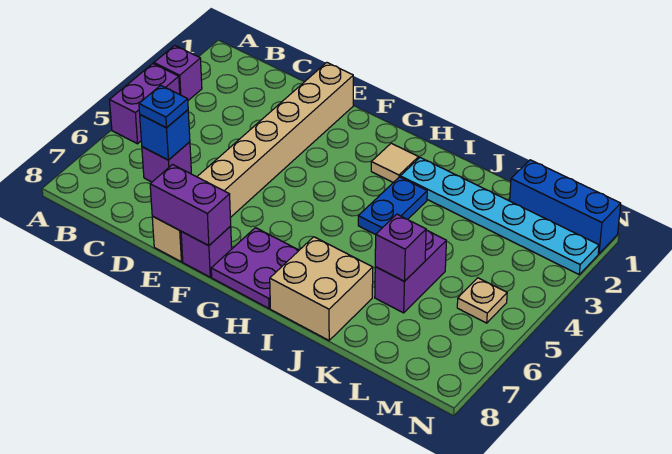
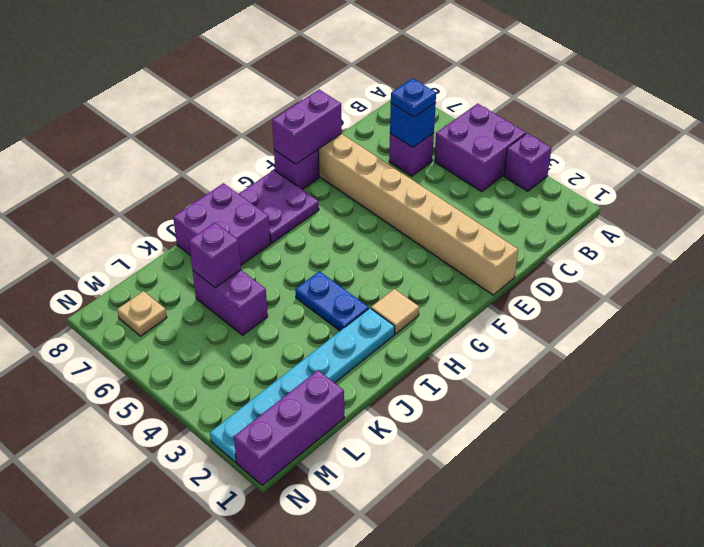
purple brick A4:A5 level 1 -> purple brick A4:B5 level 1
tan brick I7:J8 level 1 -> purple brick I7:J8 level 1
blue brick L1:N1 level 1 -> purple brick L1:N1 level 1
tan plate M5 level 1 -> tan plate M7 level 1

